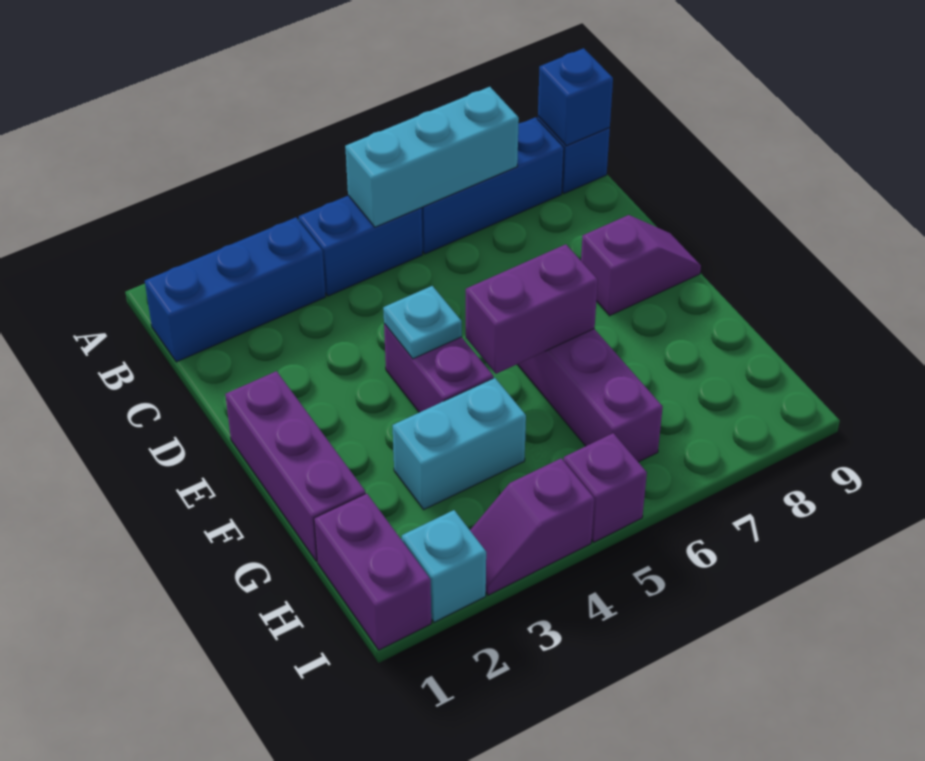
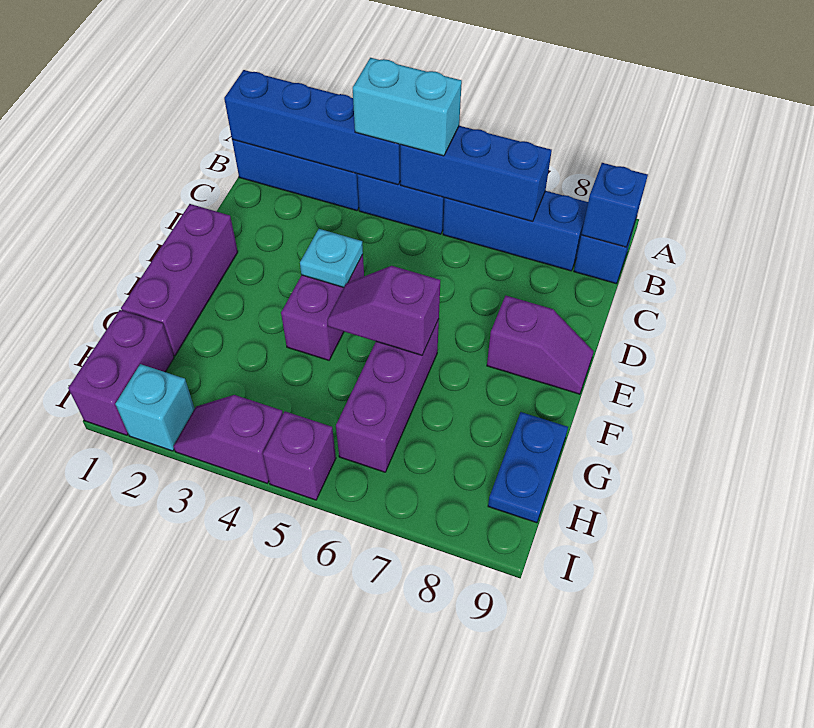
none -> blue brick B1:B4 level 2
cyan brick B5:B7 level 2 -> blue brick B5:B7 level 2
purple brick F5:F6 level 2 -> purple slope F5:F6 level 2 top 6
cyan brick G3:G4 level 1 -> cyan brick B4:B5 level 3
none -> blue plate G9:H9 level 1

